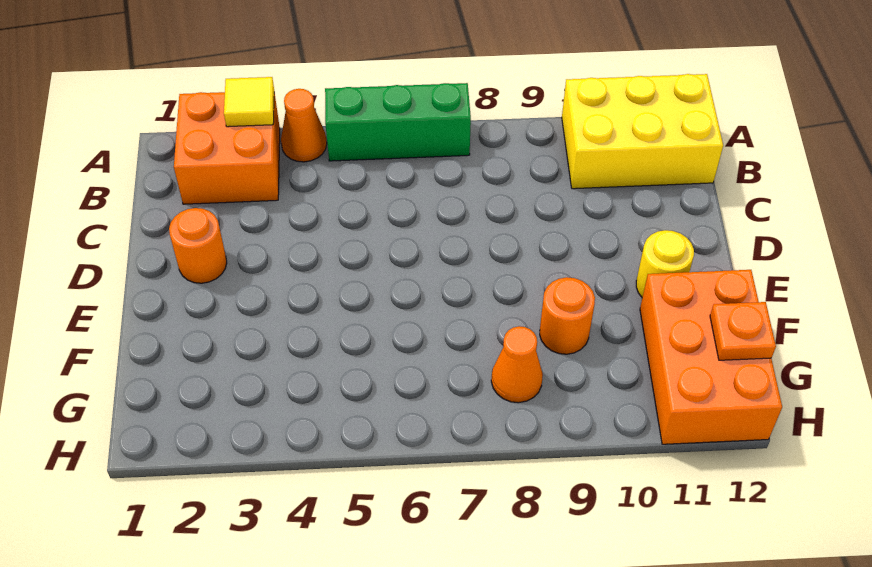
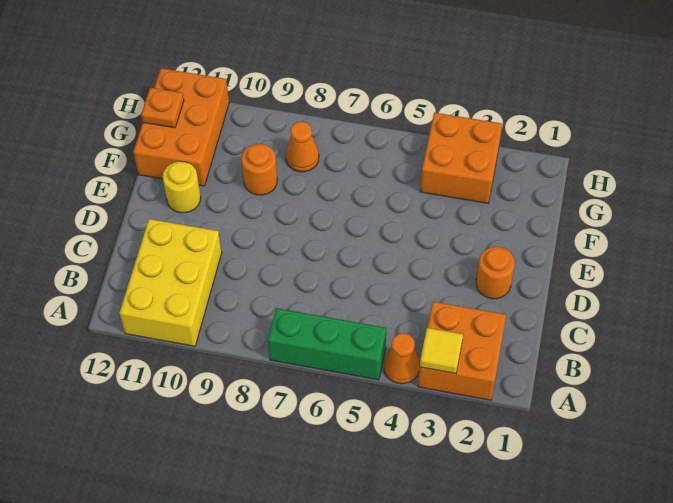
yellow brick A10:B12 level 1 -> yellow brick A10:C11 level 1
none -> orange brick G3:H4 level 1

